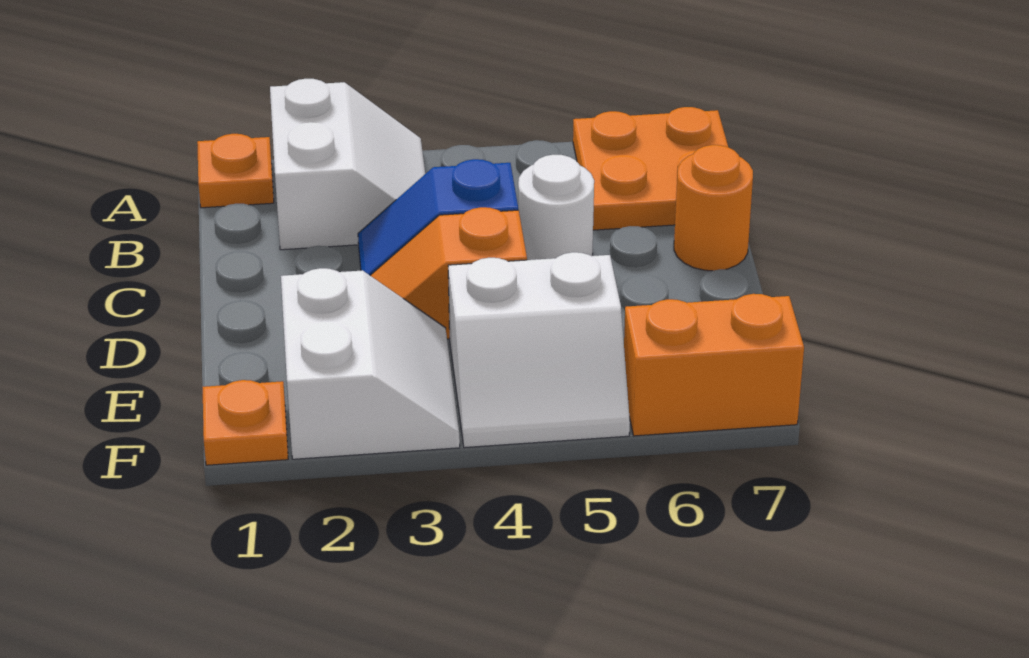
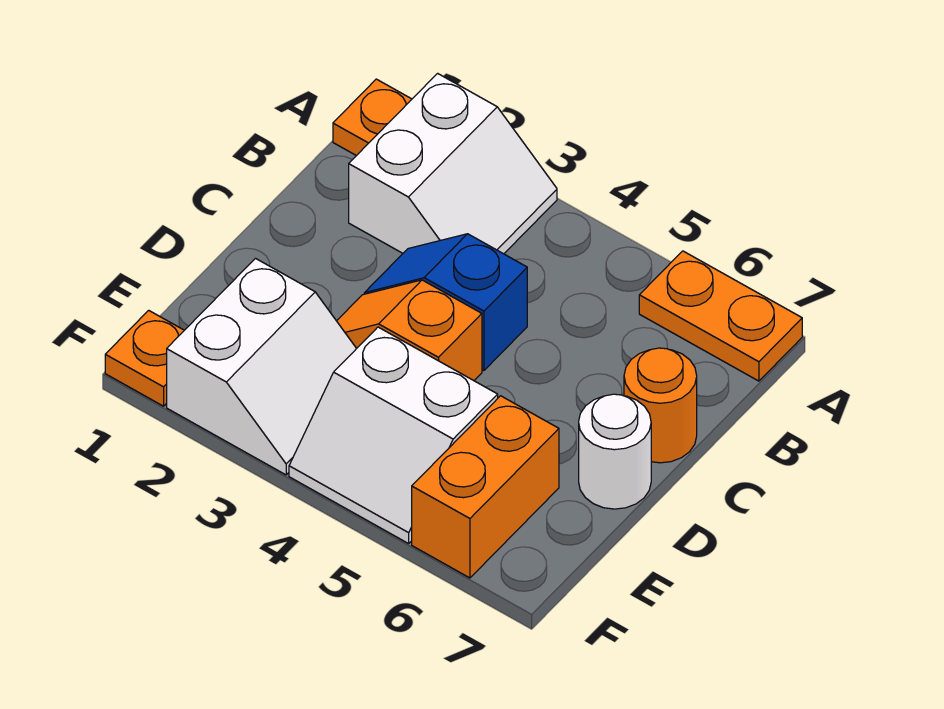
orange plate A6:B7 level 1 -> orange plate A6:A7 level 1
white round brick C5 level 1 -> white round brick D7 level 1
orange brick F6:F7 level 1 -> orange brick E6:F6 level 1

